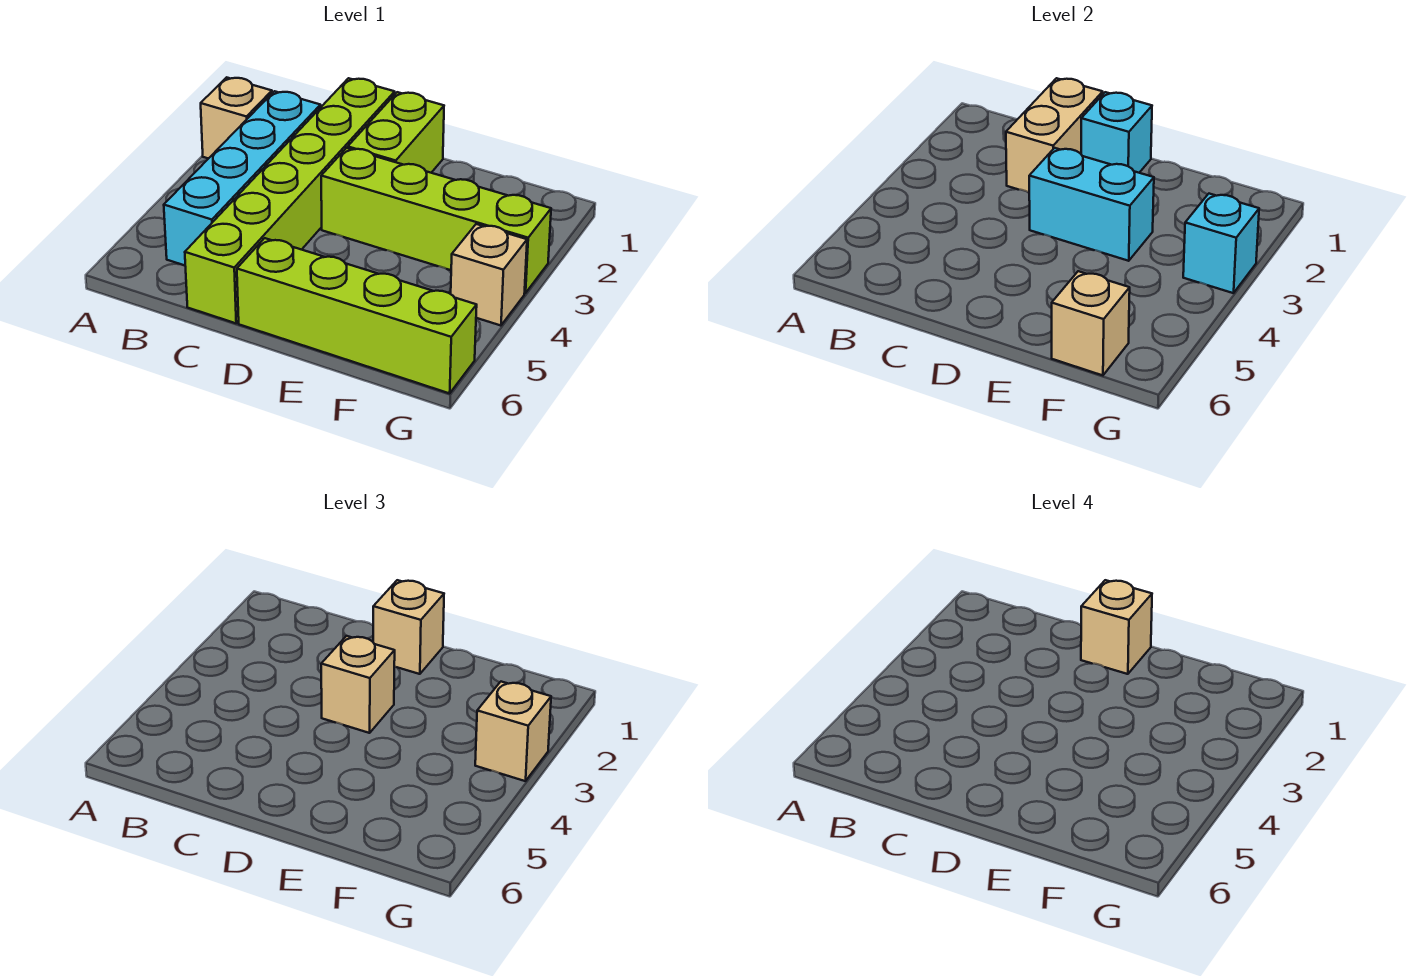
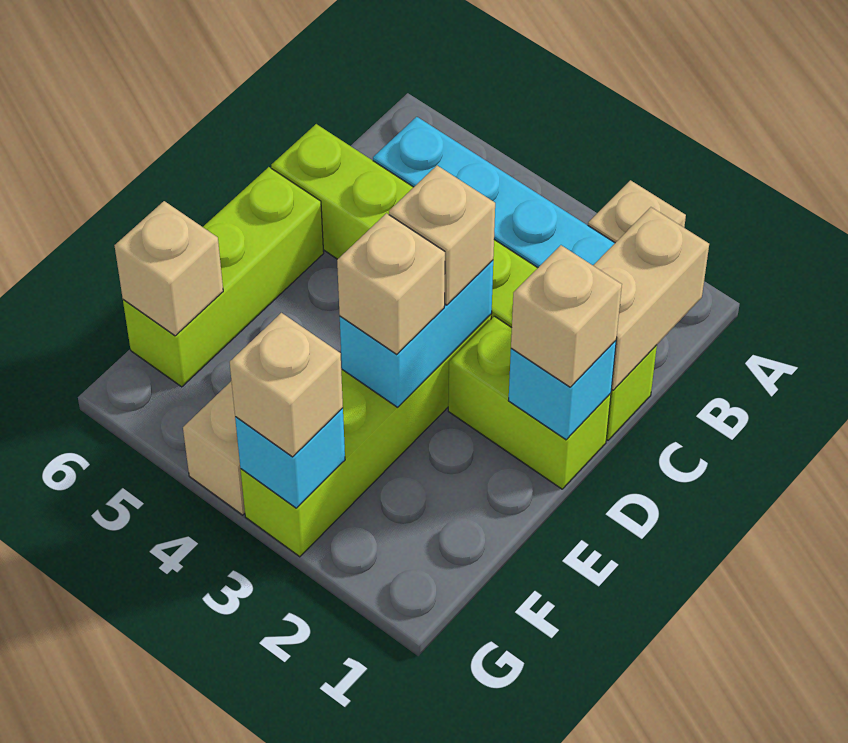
tan brick C1:C2 level 2 -> tan brick B1:C1 level 2
tan brick D1 level 4 -> tan brick E3 level 3
lime brick D6:G6 level 1 -> lime brick D6:F6 level 1

